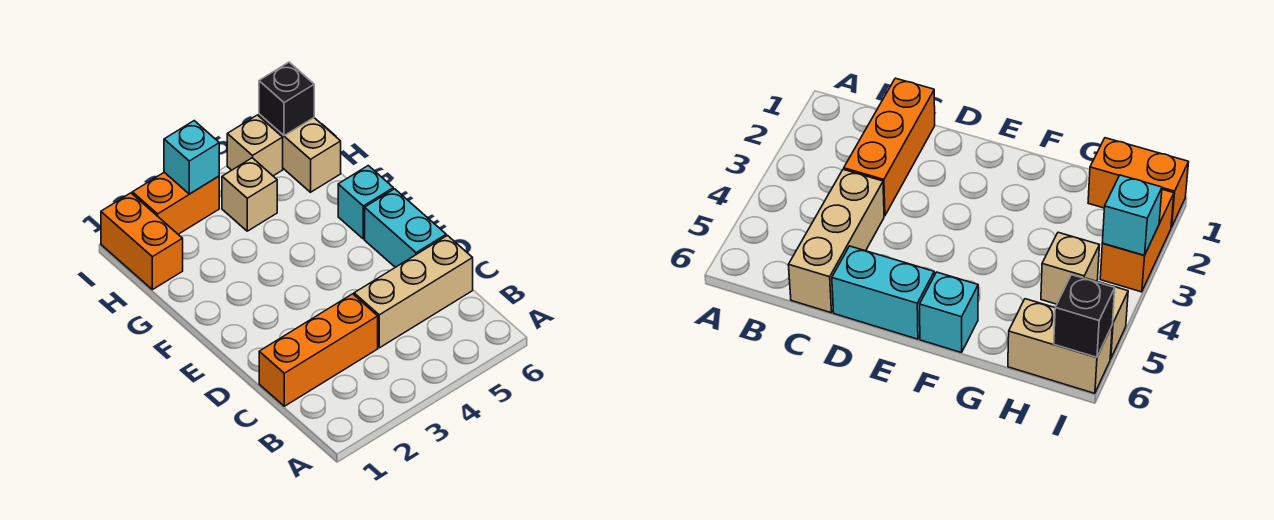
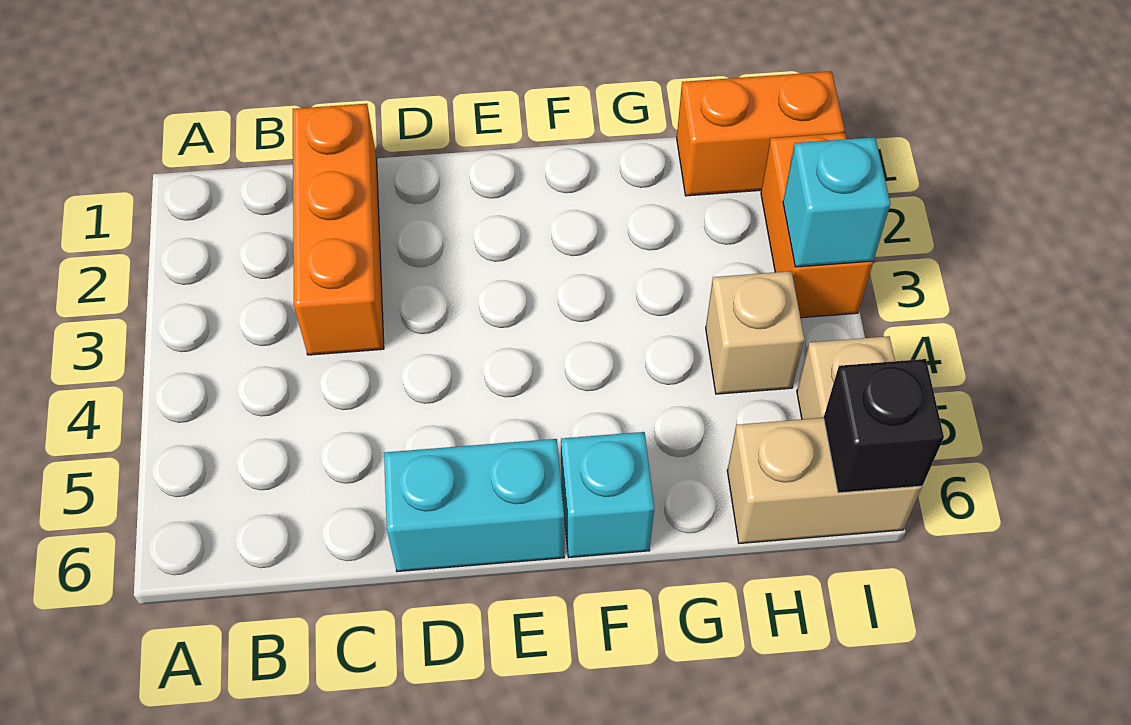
tan brick C4:C6 level 1 -> none

